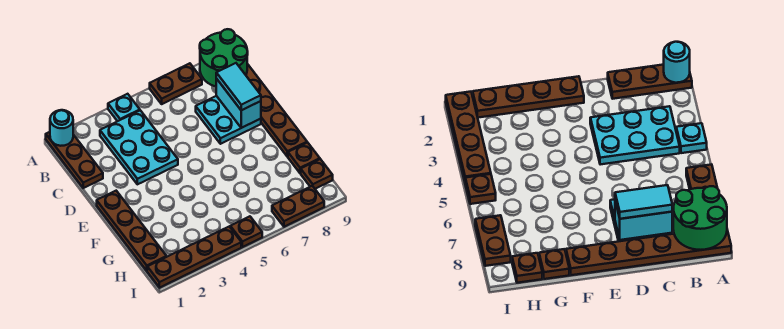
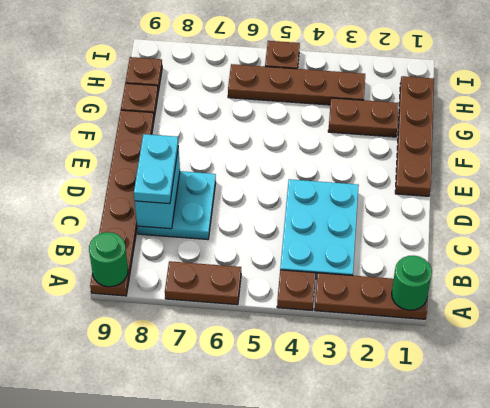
brown plate A1:C1 level 1 -> brown plate A1:A3 level 1
cyan round brick A1 level 2 -> green round brick A1 level 2
cyan plate A4 level 1 -> brown plate A4 level 1
green round brick A8:B9 level 2 -> green round brick A9 level 2
cyan tile C8:D8 level 3 -> cyan plate C8:D8 level 3
brown plate I1:I4 level 1 -> brown plate H3:H6 level 1
brown plate I7:I8 level 1 -> brown plate G2:G3 level 1

